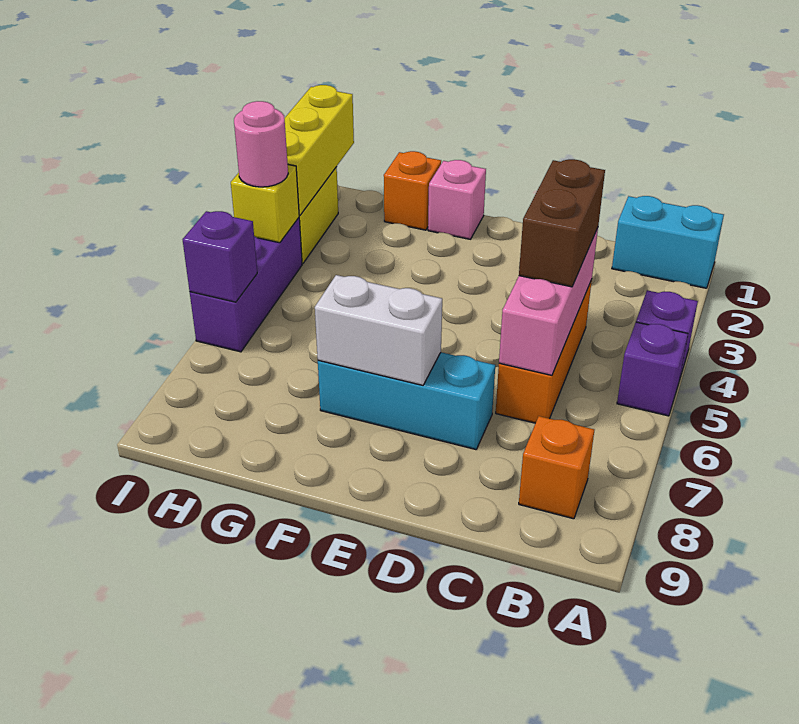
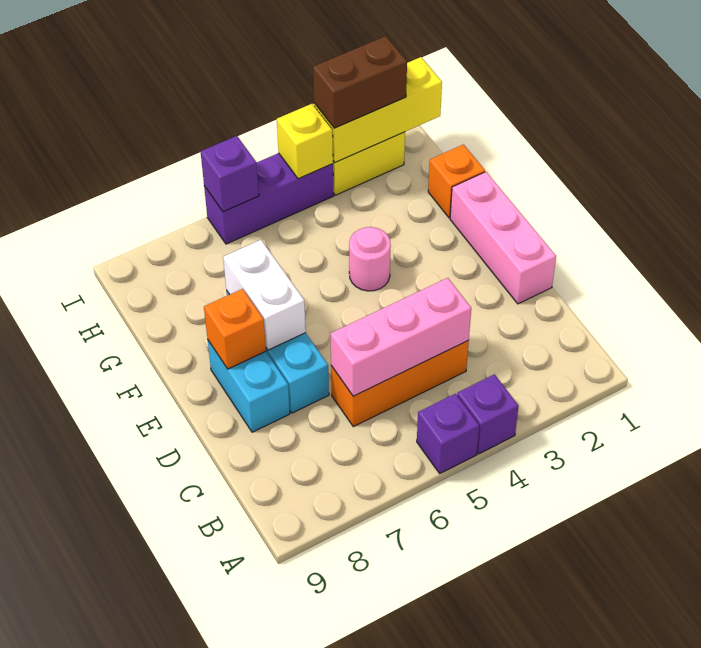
cyan brick A1:B1 level 1 -> cyan brick D8:E8 level 1
orange brick B8 level 1 -> orange brick E8 level 2
brown brick C4:C5 level 3 -> brown brick I2:I3 level 3
pink brick F1 level 1 -> pink brick D1:F1 level 1
pink round brick I4 level 3 -> pink round brick F4 level 1

